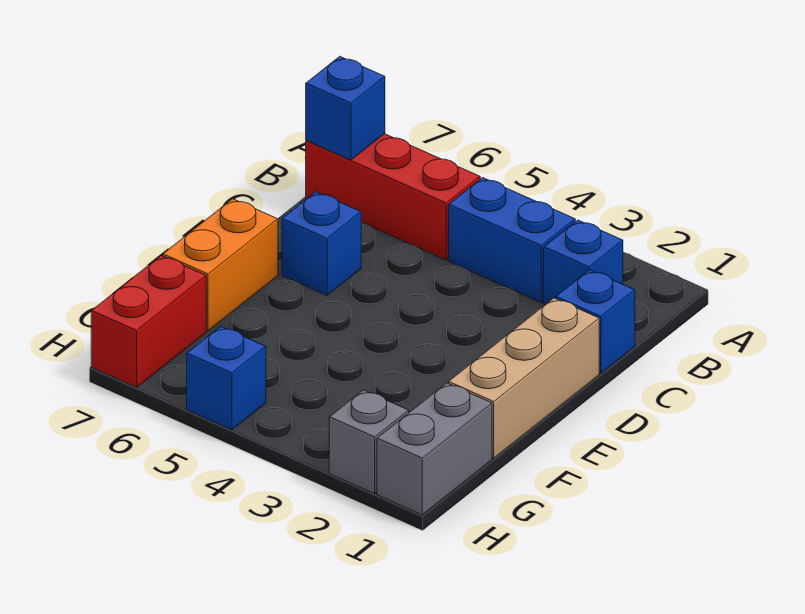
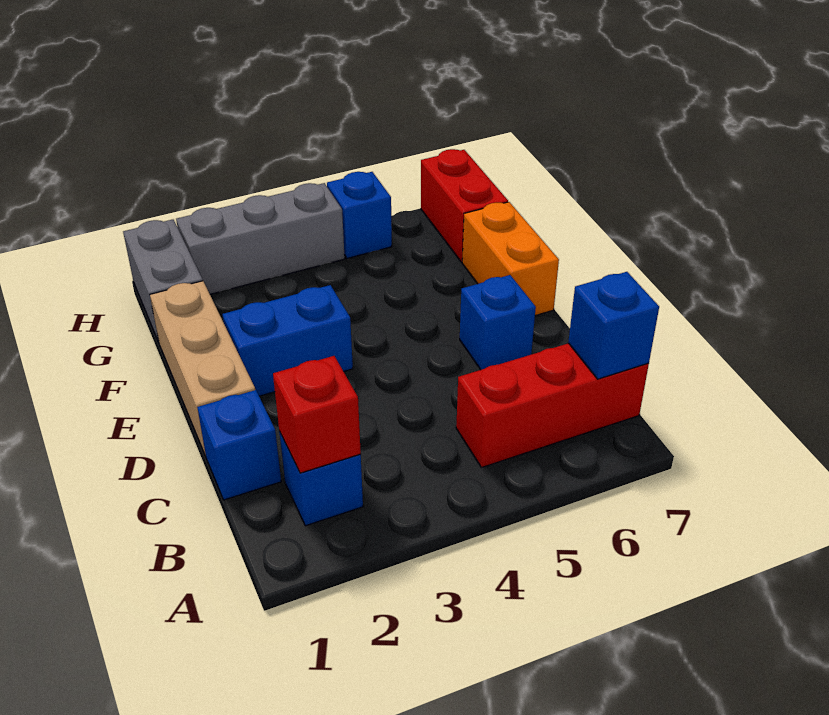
none -> red brick B2 level 2
blue brick B3:B4 level 1 -> blue brick E2:E3 level 1
grey brick H2 level 1 -> grey brick H2:H4 level 1

